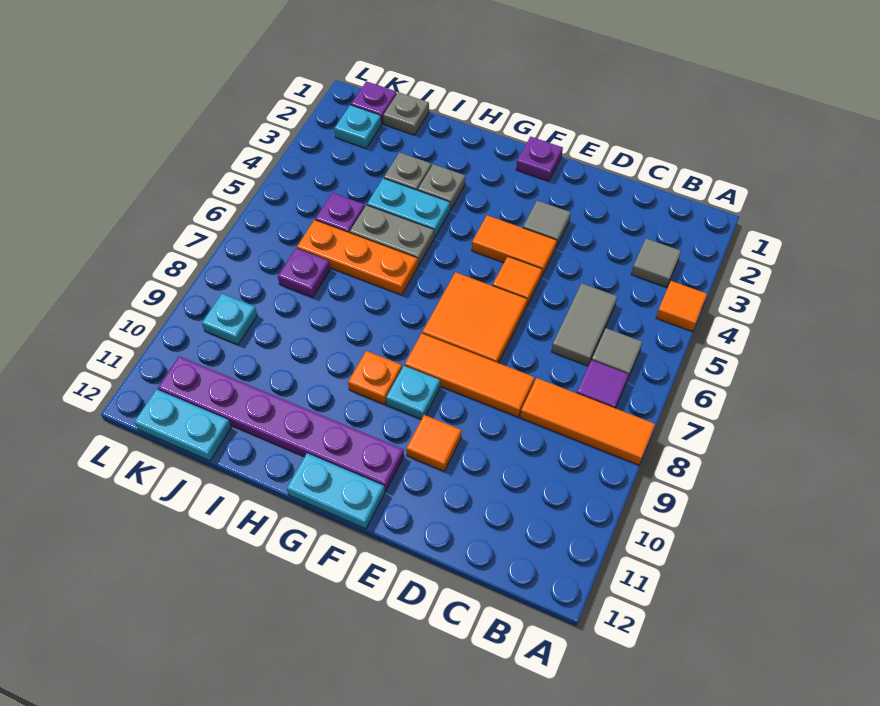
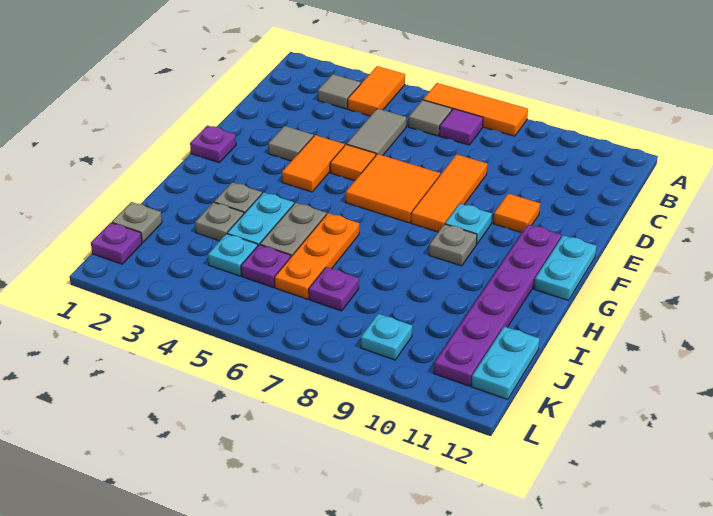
orange tile A4 level 1 -> orange tile A4:B4 level 1
orange tile A8:C8 level 1 -> orange tile A6:A8 level 1
grey tile C5:C6 level 1 -> grey tile C5:D5 level 1
orange plate G9 level 1 -> grey plate G9 level 1
cyan plate K2 level 1 -> cyan plate J4 level 1

